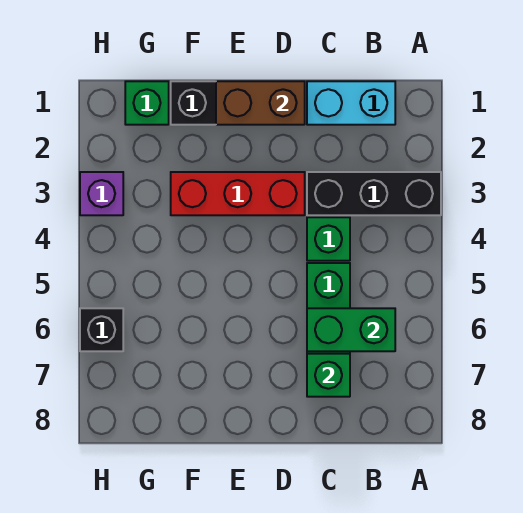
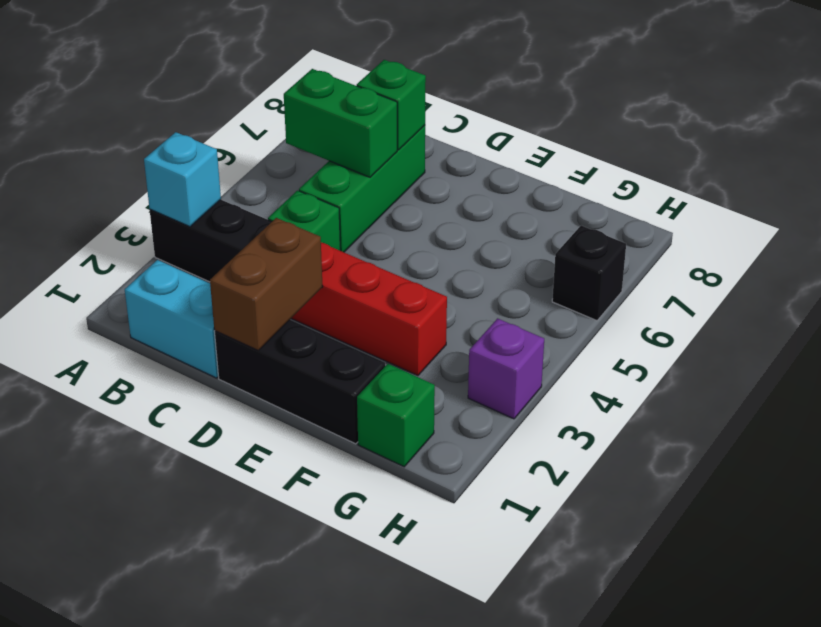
none -> cyan brick A3 level 2
brown brick D1:E1 level 2 -> brown brick D1:D2 level 2

